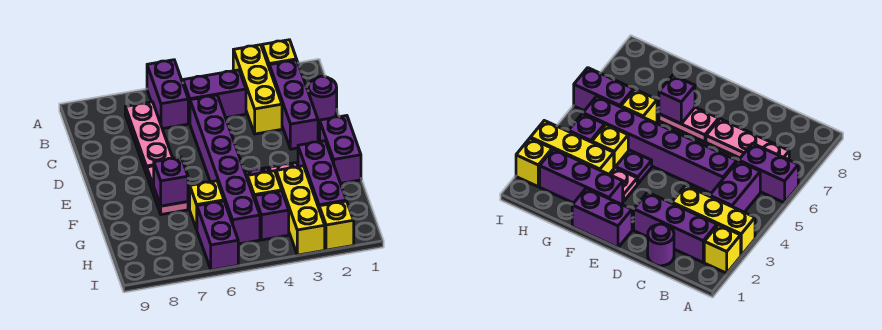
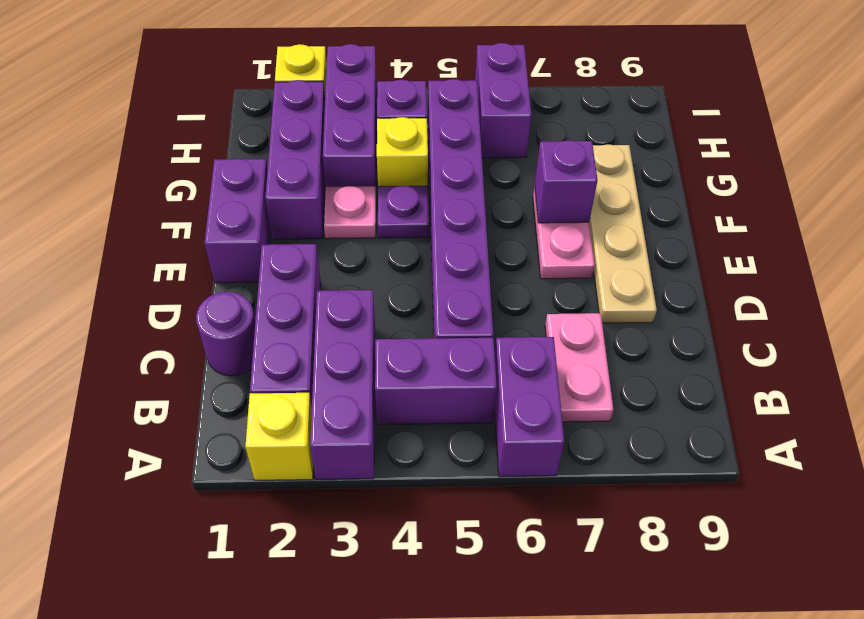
yellow brick A3:C3 level 1 -> purple brick A3:C3 level 1
pink plate B7:D7 level 1 -> pink plate B7:C7 level 1
none -> tan plate D8:G8 level 1
yellow brick G3:I3 level 1 -> purple brick G3:I3 level 1
yellow brick G6 level 1 -> none

